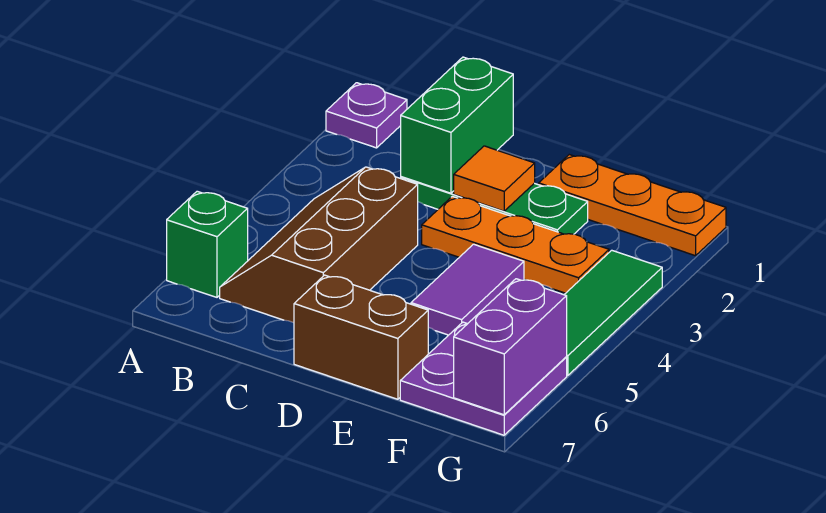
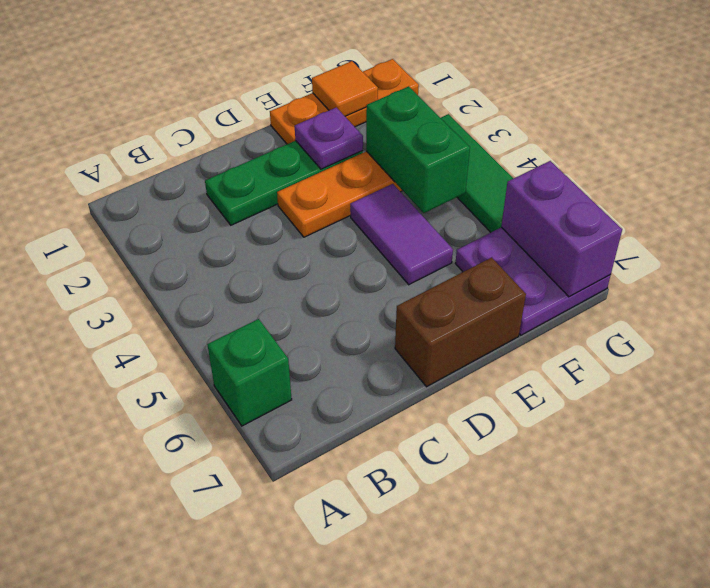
purple plate A1 level 1 -> purple plate E2 level 2
brown slope B4:C6 level 1 top C -> none
green brick C1:C2 level 2 -> green brick F3:F4 level 2
orange tile D2 level 2 -> orange tile F1 level 2

